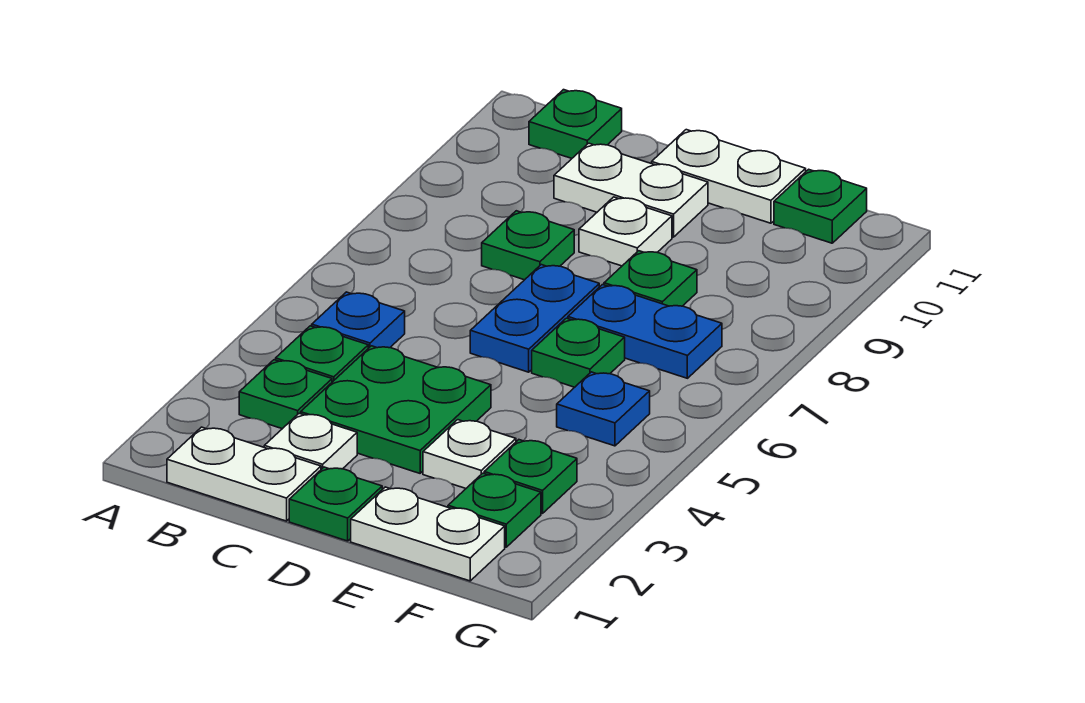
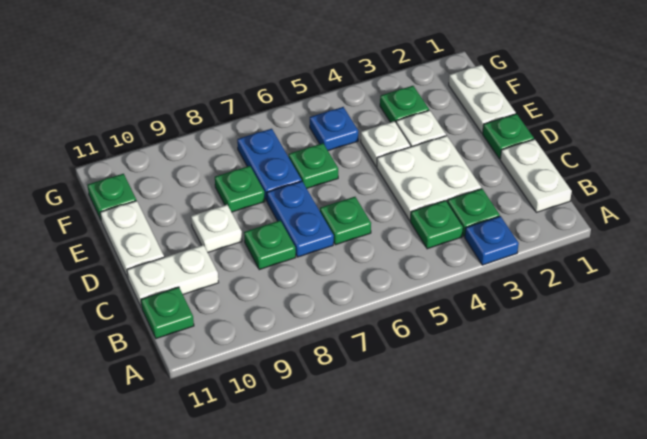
blue plate B5 level 1 -> blue plate A3 level 1
white plate C2 level 1 -> white plate E4 level 1
green plate C3:D4 level 1 -> white plate C3:D4 level 1
white plate C10:D10 level 1 -> white plate C10:C11 level 1
blue plate D6:D7 level 1 -> blue plate C7:D7 level 1
green plate F2 level 1 -> green plate C6 level 1

